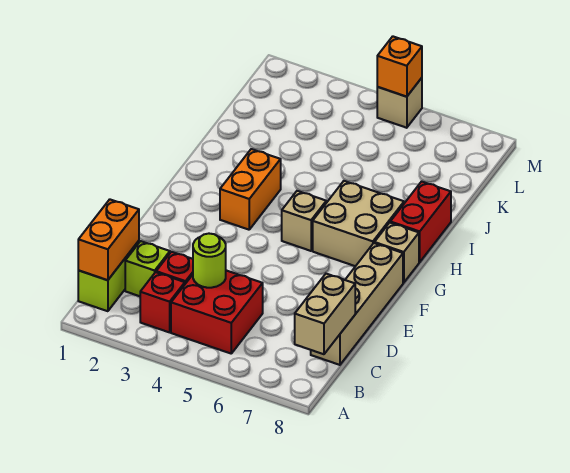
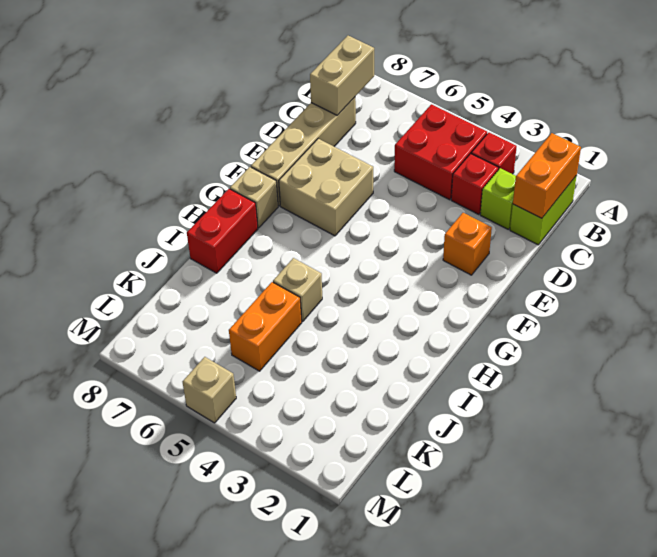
lime round brick C4 level 2 -> none
orange brick G3:H3 level 1 -> orange brick J5:K5 level 1
tan brick G5 level 1 -> tan brick I5 level 1
tan brick G6:H7 level 1 -> tan brick E6:F7 level 1
orange brick M5 level 2 -> orange brick E2 level 1

